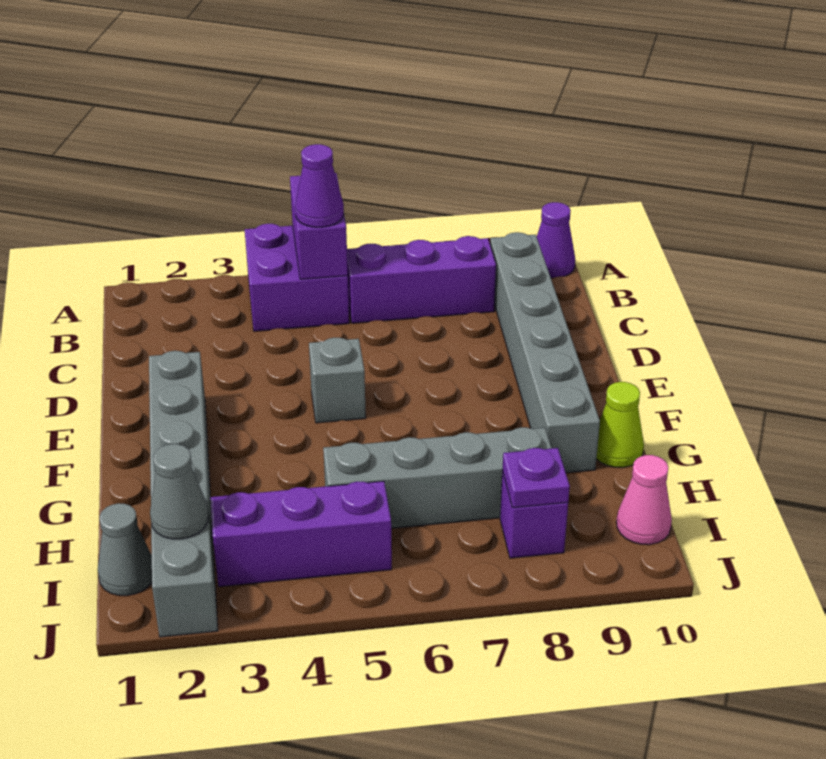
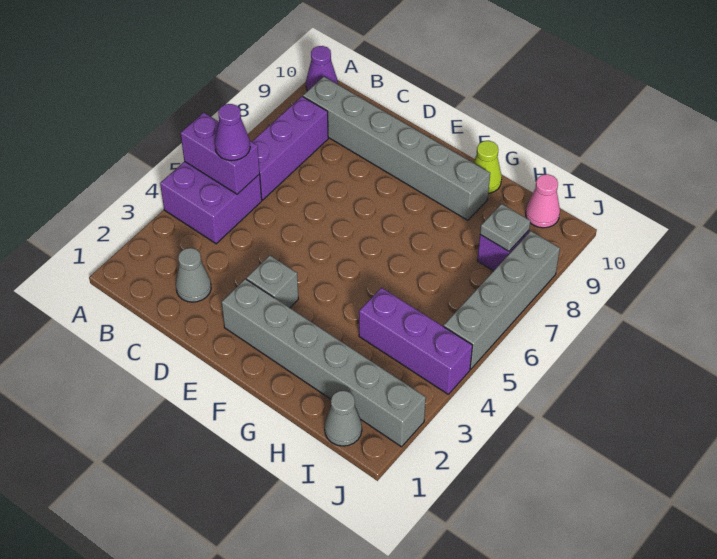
grey brick E5 level 1 -> grey brick E3 level 1
grey brick H5:H8 level 1 -> grey brick J5:J8 level 1
grey cone I2 level 2 -> grey cone C2 level 1
purple brick I3:I5 level 1 -> purple brick H4:J4 level 1
purple plate I8 level 2 -> grey plate I8 level 2

